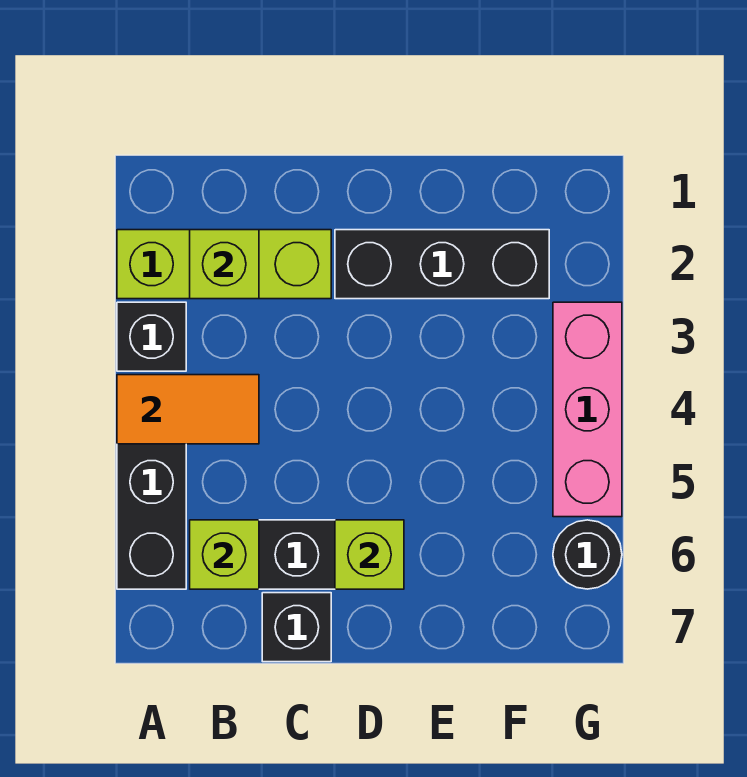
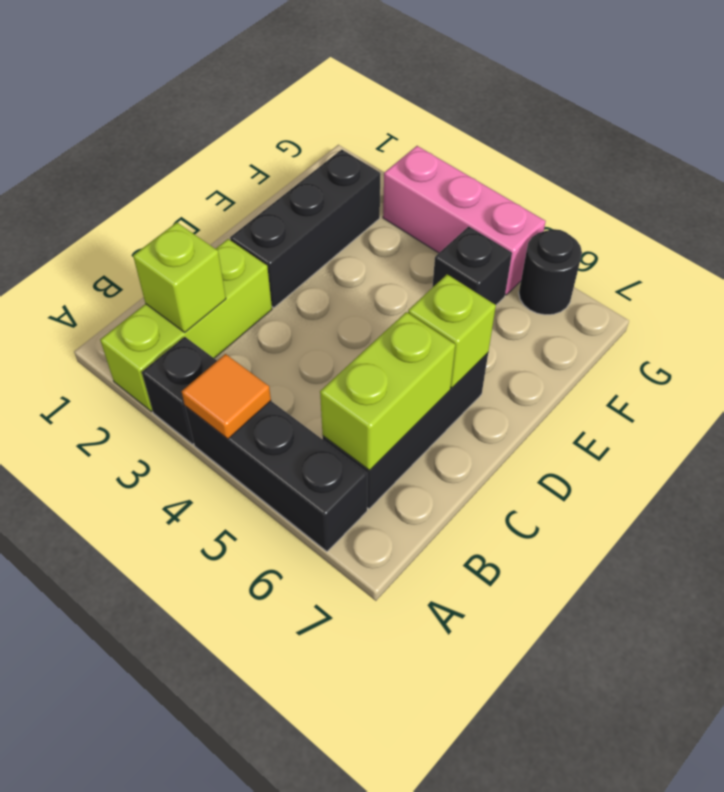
orange tile A4:B4 level 2 -> orange tile A4 level 2
lime brick B6 level 2 -> lime brick B6:C6 level 2
black brick C7 level 1 -> black brick F5 level 1

